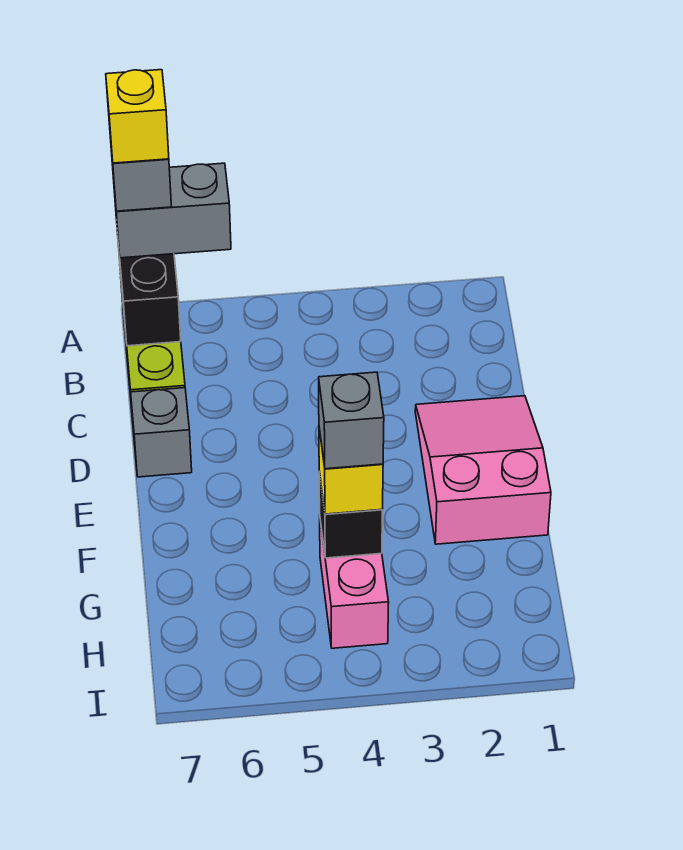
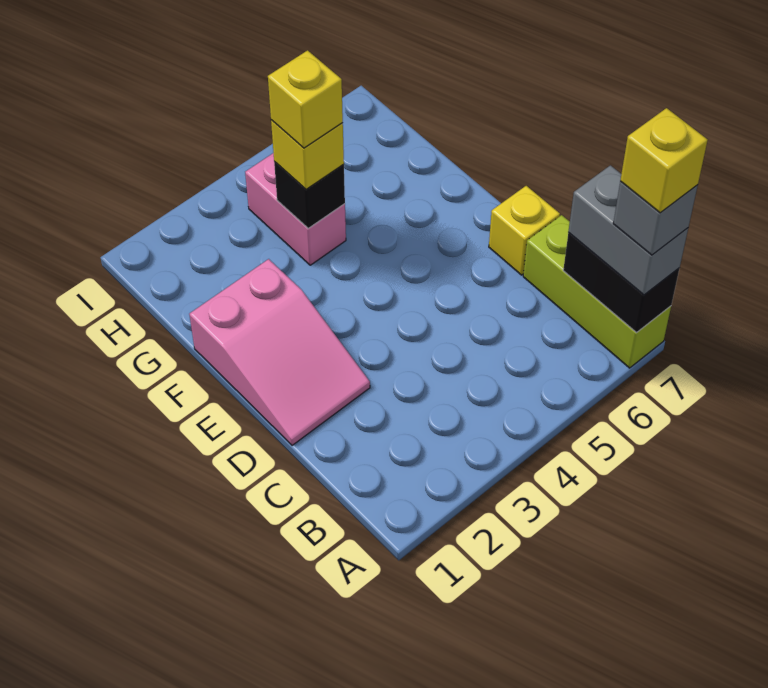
grey brick A6:A7 level 3 -> grey brick A7:B7 level 3
grey brick D7 level 1 -> yellow brick D7 level 1
grey brick G4 level 4 -> yellow brick G4 level 4

